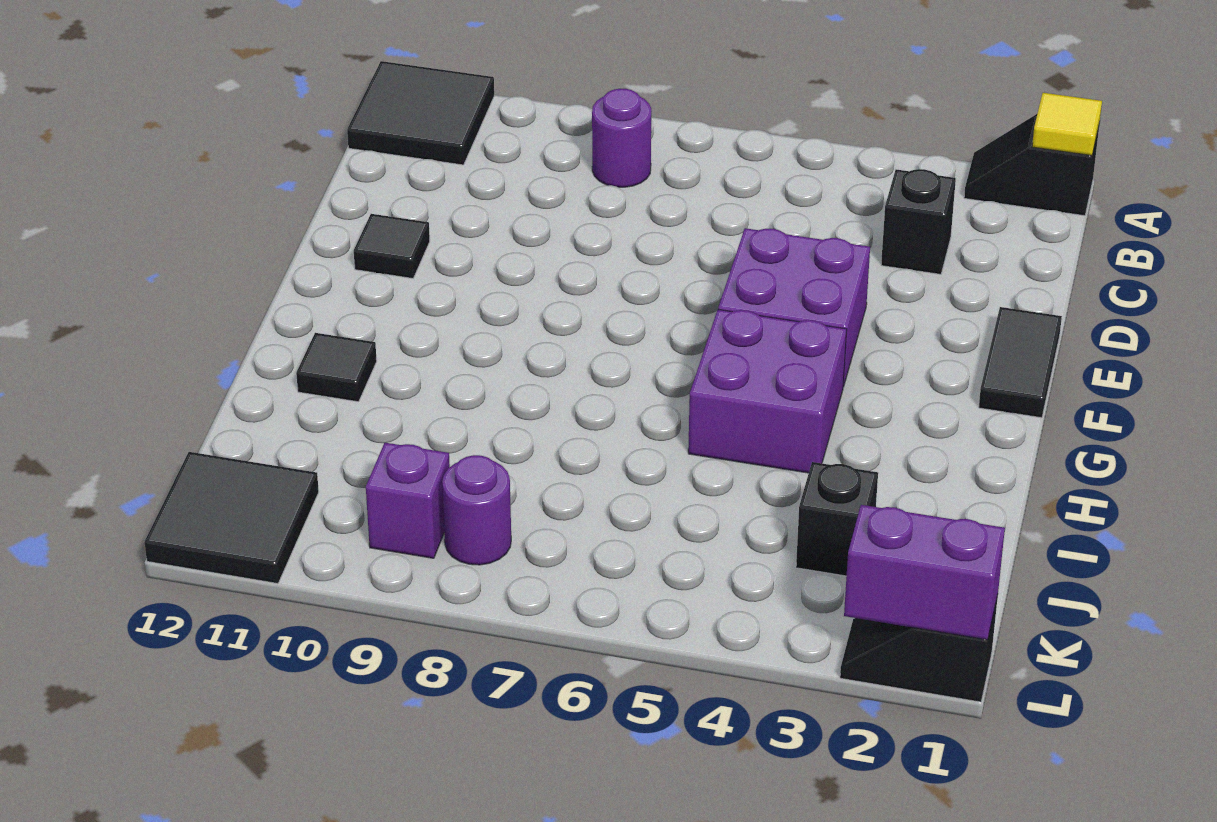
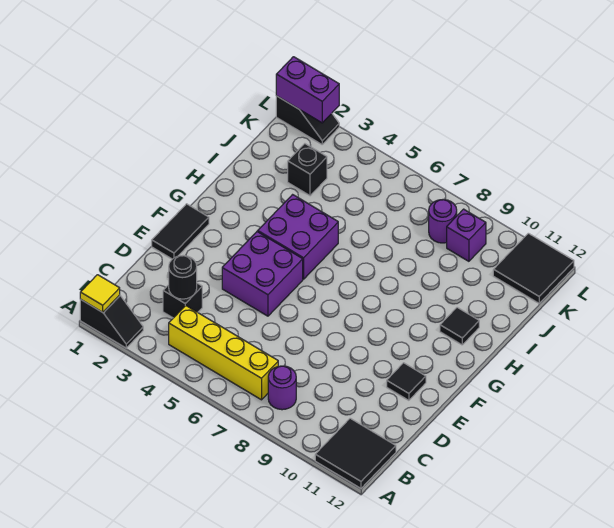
none -> yellow brick B4:B7 level 1
none -> black round brick C3 level 2

